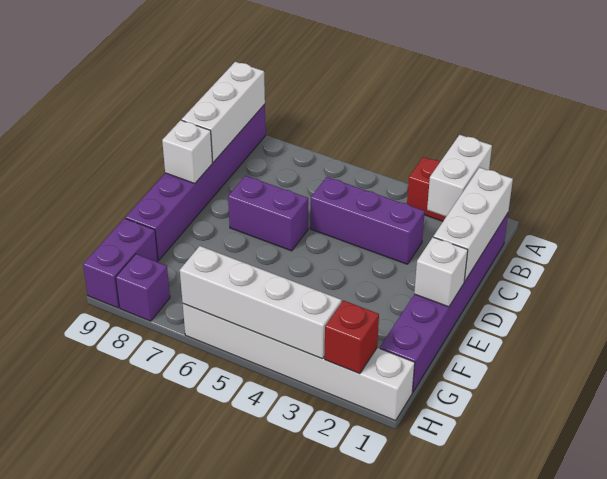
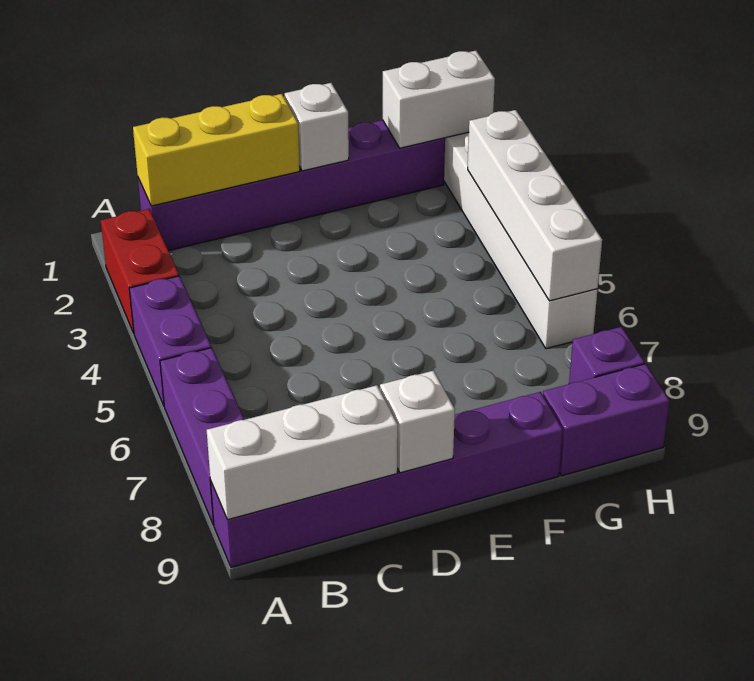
white brick A2:B2 level 2 -> white brick G1:H1 level 2
white brick B1:D1 level 2 -> yellow brick B1:D1 level 2
purple brick C3:C5 level 1 -> purple brick A6:A8 level 1
purple brick D6:D7 level 1 -> purple brick A4:A5 level 1
red brick H2 level 2 -> none

